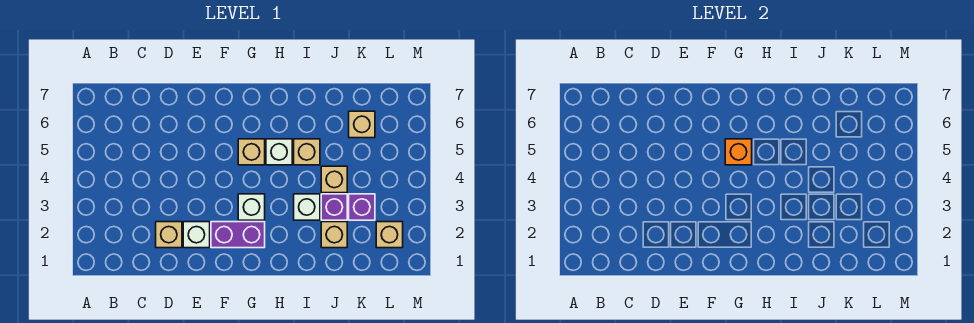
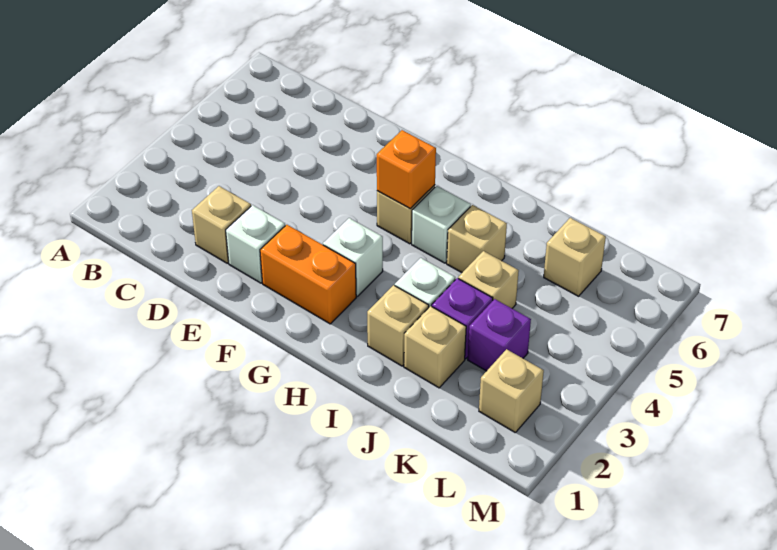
purple brick F2:G2 level 1 -> orange brick F2:G2 level 1
none -> tan brick I2 level 1

